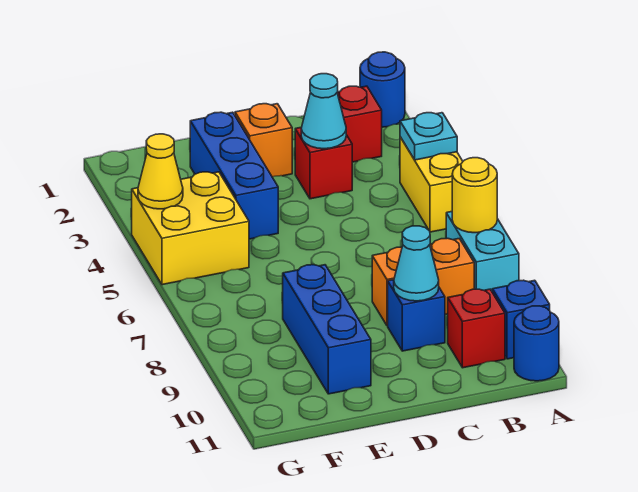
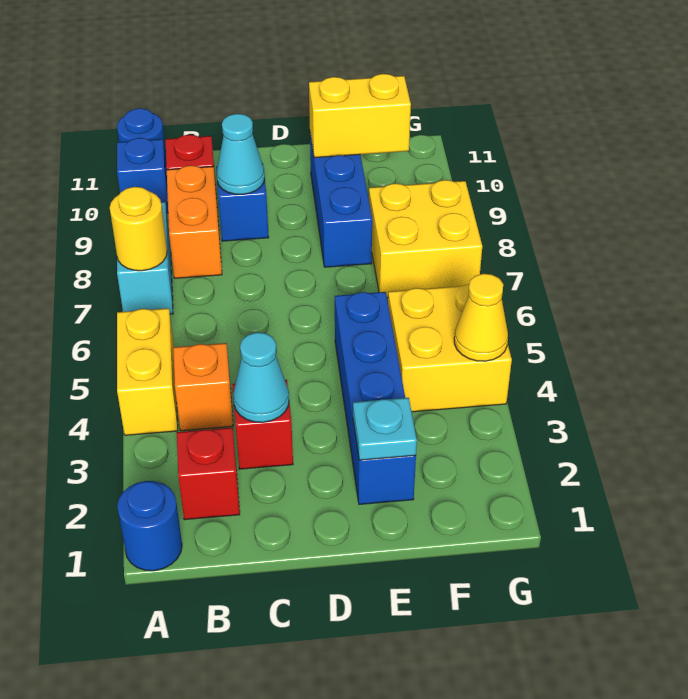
cyan plate A4 level 2 -> cyan plate E2 level 2
orange brick B8:C8 level 1 -> orange brick B8:B9 level 1
orange brick D2 level 1 -> orange brick B4 level 1
blue brick E2:E4 level 1 -> blue brick E2:E5 level 1
none -> yellow brick E10:F10 level 2
none -> yellow brick F7:G8 level 1

